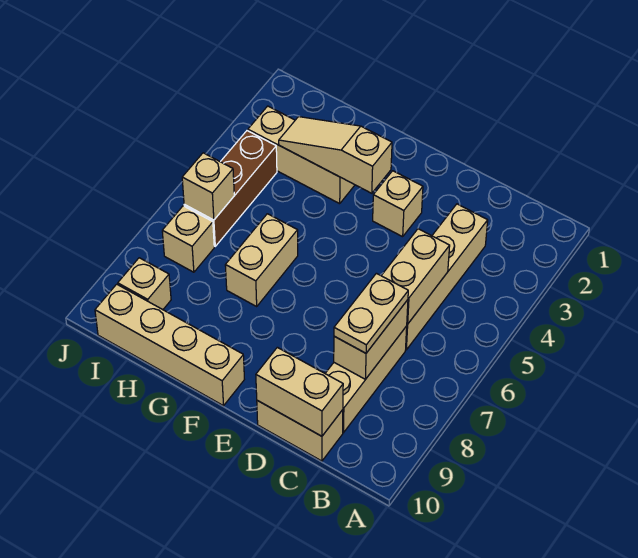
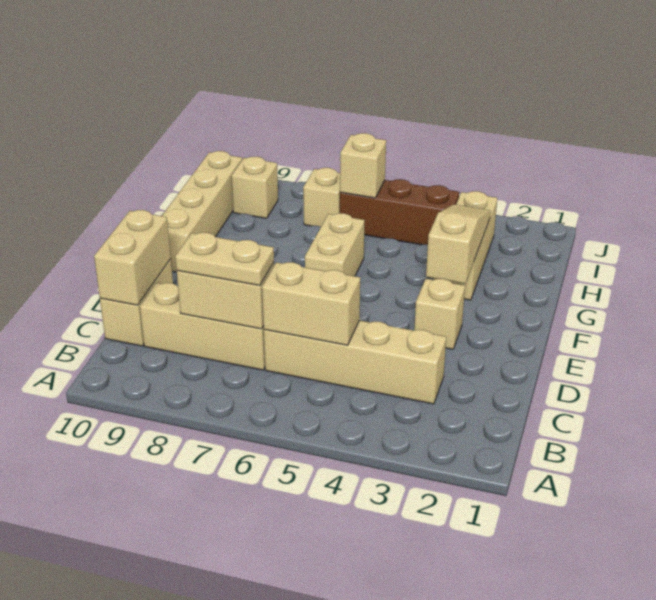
tan brick G6:G7 level 1 -> tan brick F6:G6 level 1

